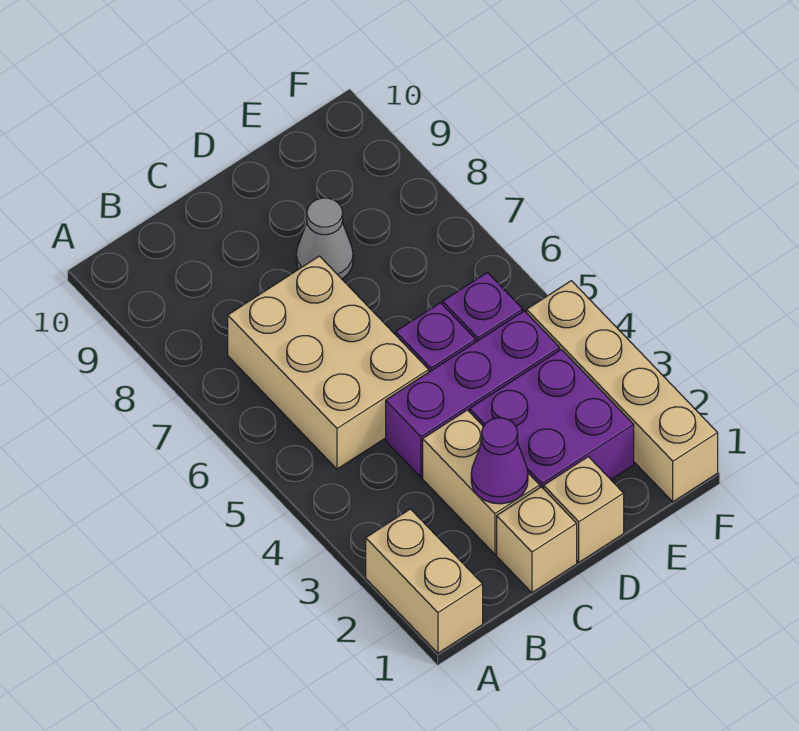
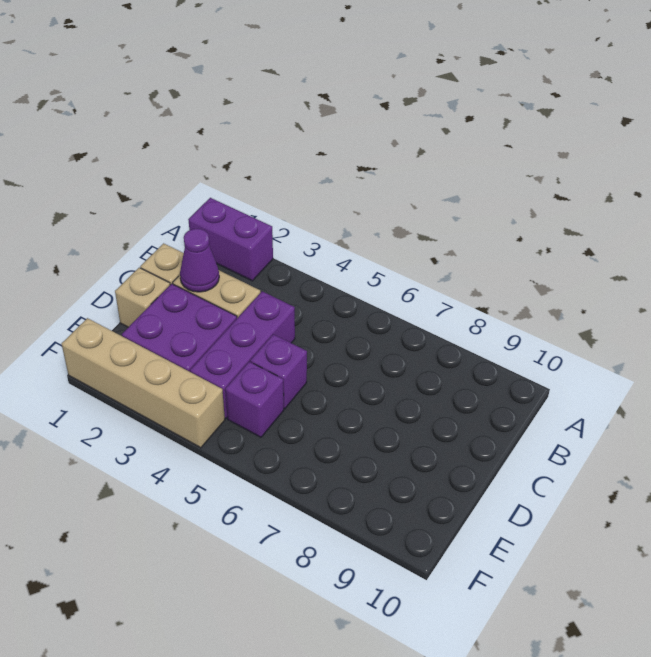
tan brick A1:A2 level 1 -> purple brick A1:A2 level 1
tan brick B5:C7 level 1 -> none
grey cone D8 level 1 -> none

